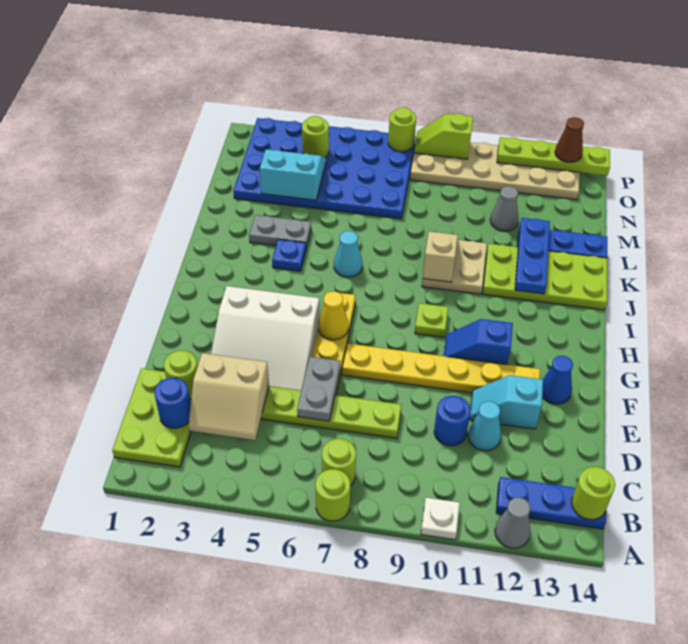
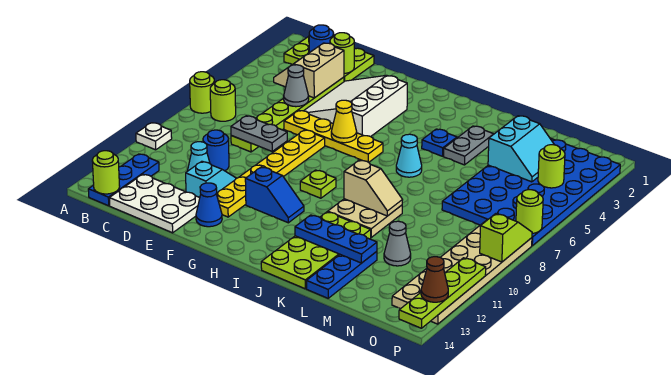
grey cone A12 level 1 -> grey cone D5 level 2
none -> white plate C13:E14 level 1
grey plate D6:E6 level 2 -> grey plate D8:E8 level 2
blue slope G10:G11 level 1 top 11 -> blue slope G11:H11 level 1 top G

